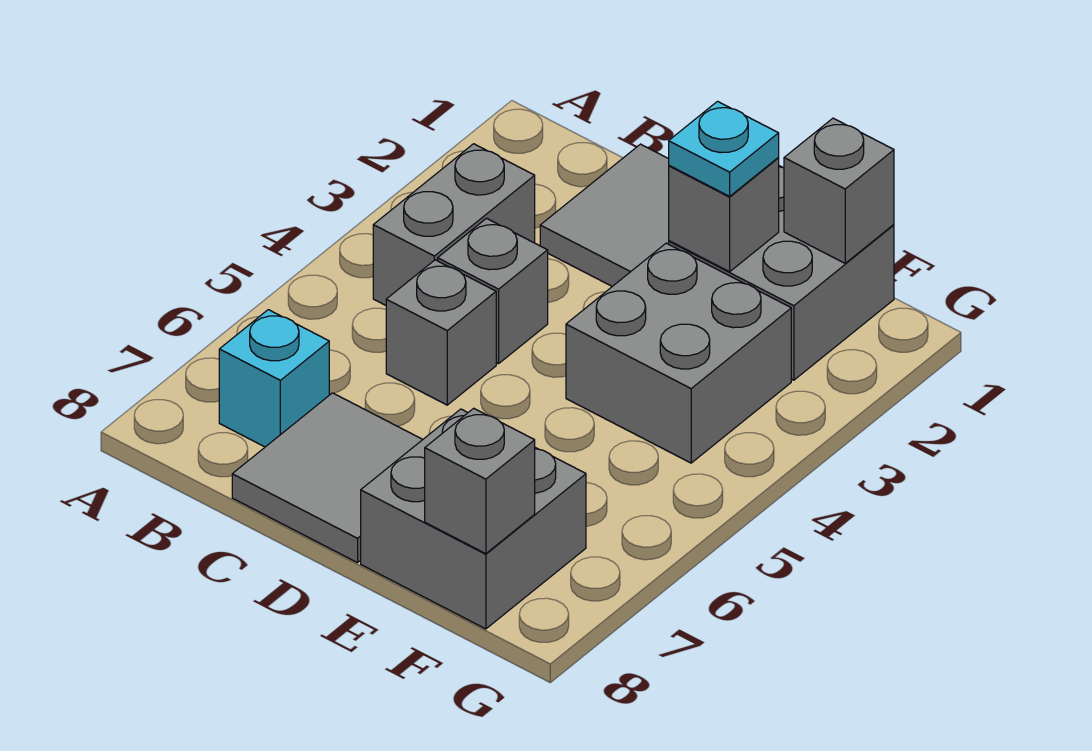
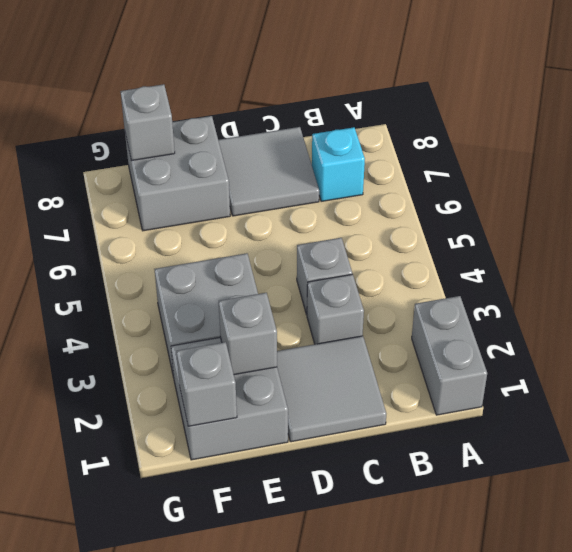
grey brick B3:B4 level 1 -> grey brick A1:A2 level 1
grey brick C5 level 1 -> grey brick C3 level 1
cyan plate E2 level 3 -> none

